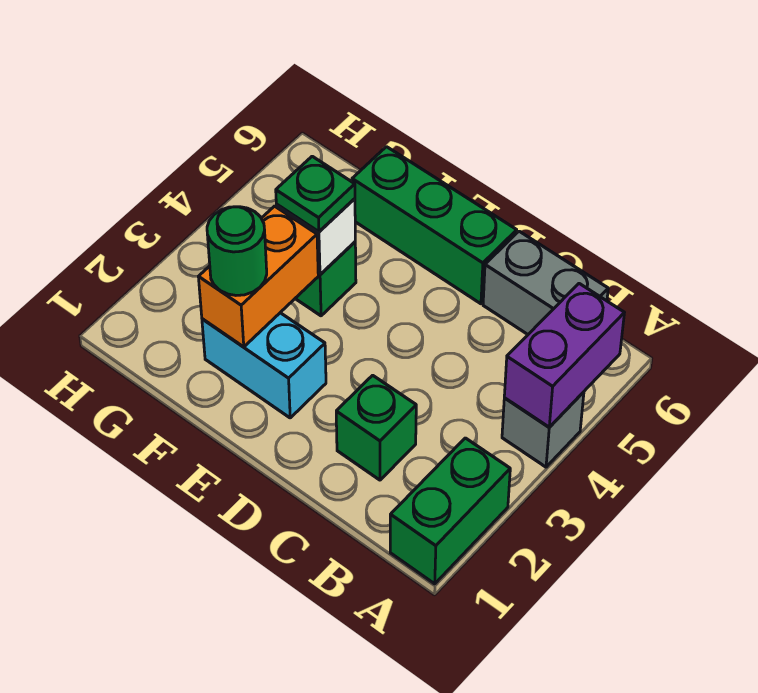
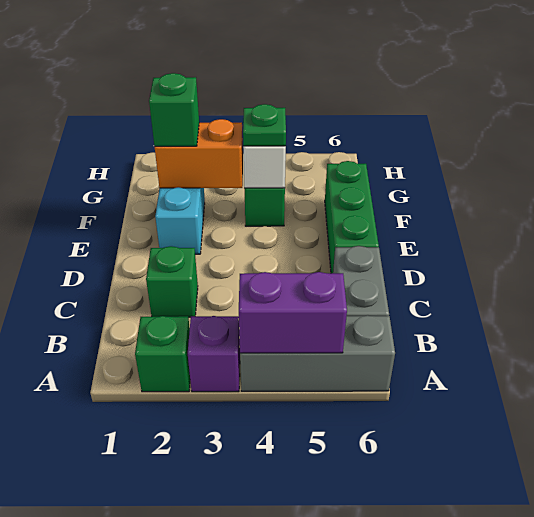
green brick A1:A2 level 1 -> green brick A2 level 1
none -> purple brick A3 level 1
grey brick A4 level 1 -> grey brick A4:A6 level 1
green round brick F2 level 3 -> green brick F2 level 3

